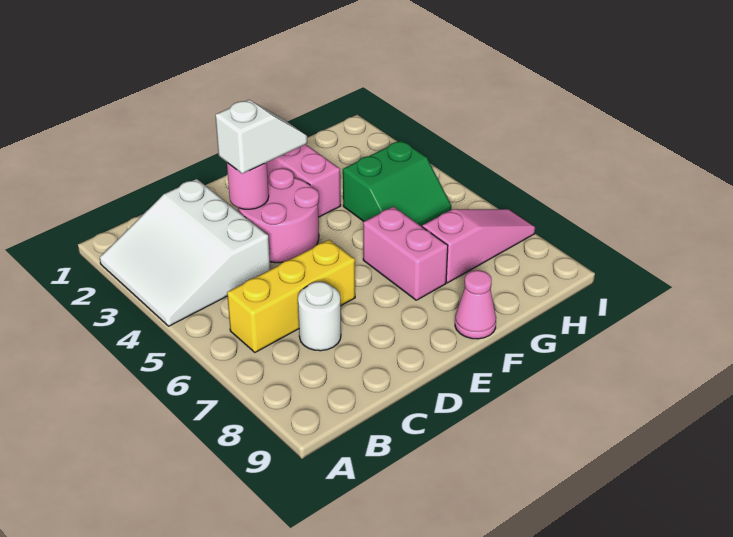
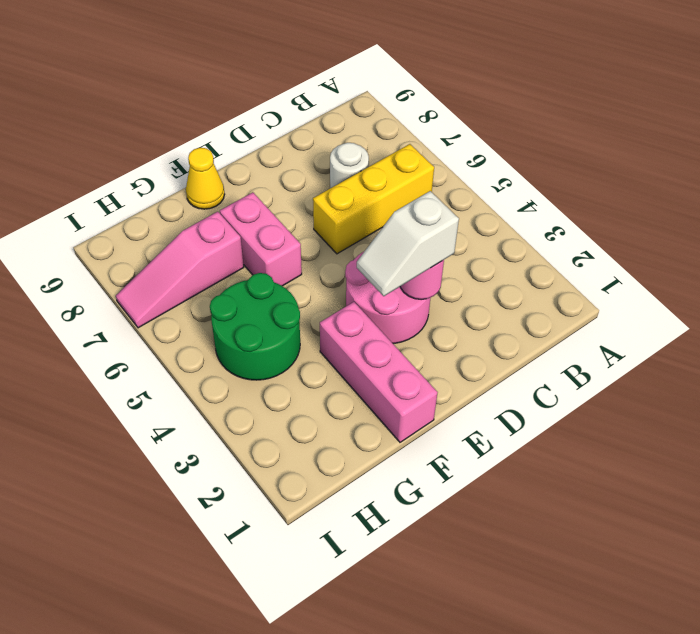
white slope A2:C4 level 1 top C -> none
pink cone F9 level 1 -> yellow cone F9 level 1
green slope G4:H5 level 1 top 4 -> green round brick G4:H5 level 1

